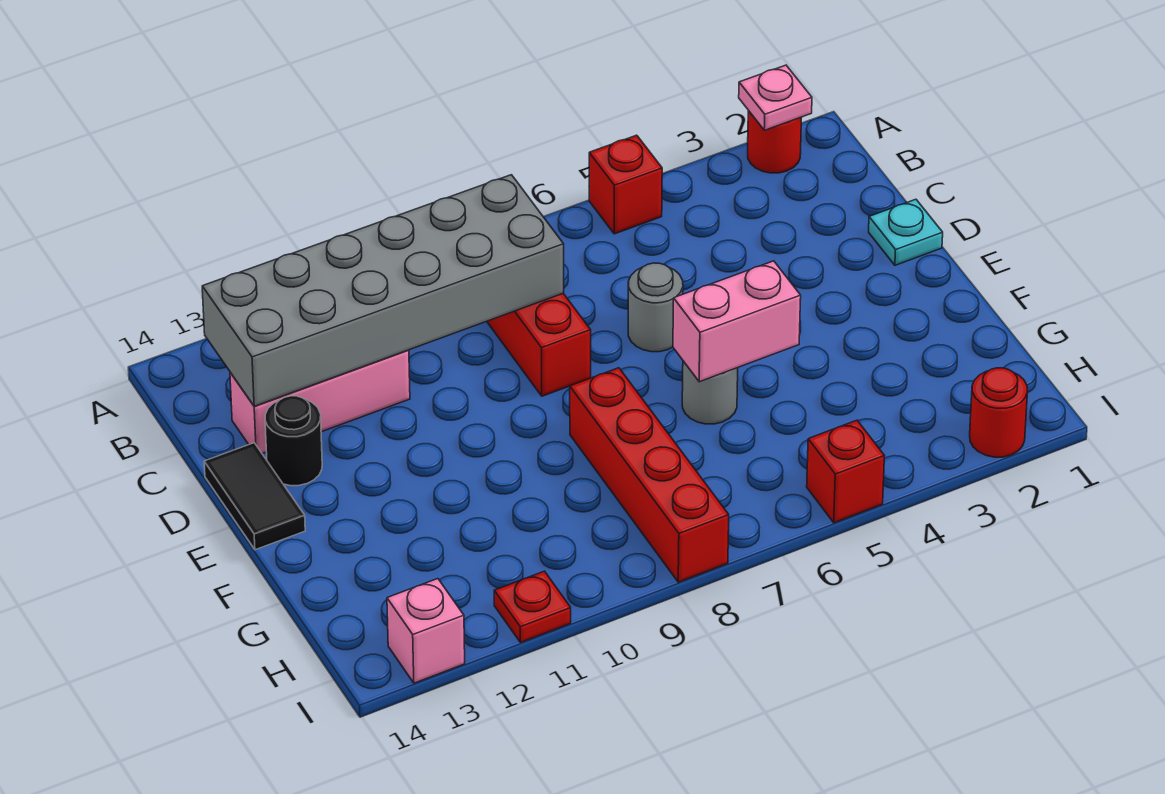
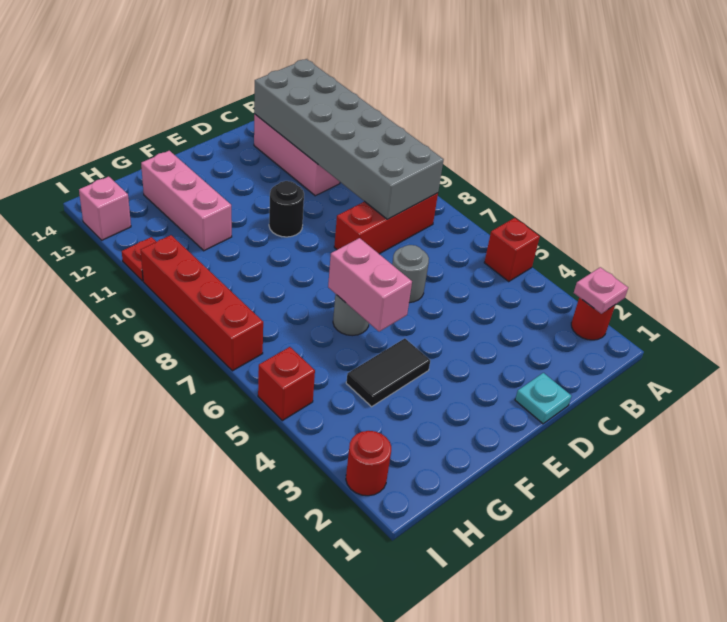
black round brick D13 level 1 -> black round brick E10 level 1
black tile D14:E14 level 1 -> black tile F4:G4 level 1
red brick F8:I8 level 1 -> red brick I7:I10 level 1
none -> pink brick G11:G13 level 1

